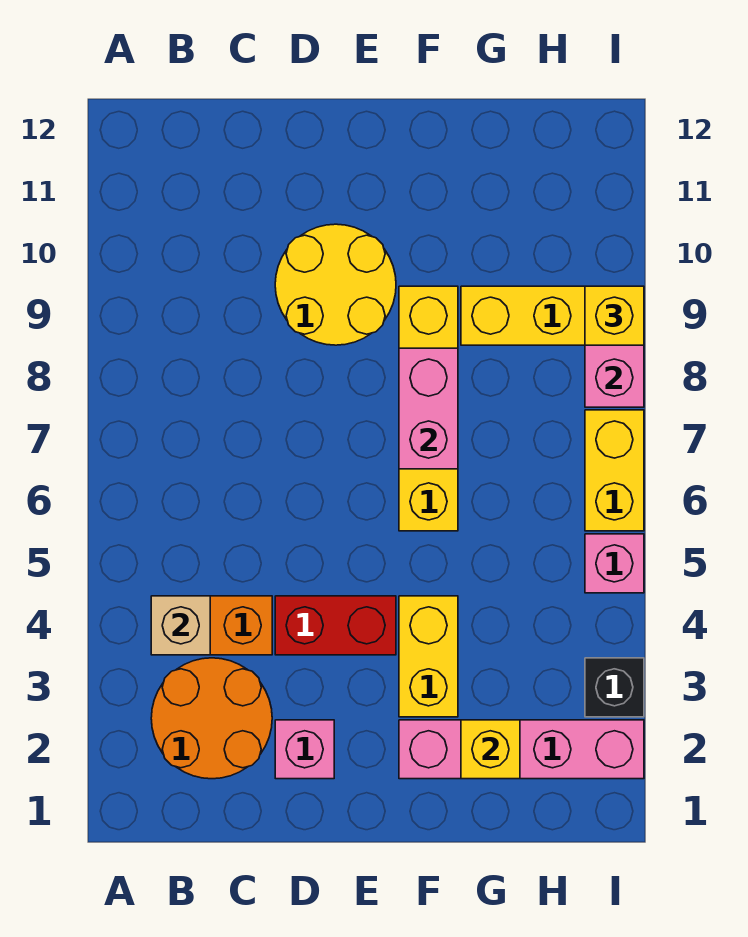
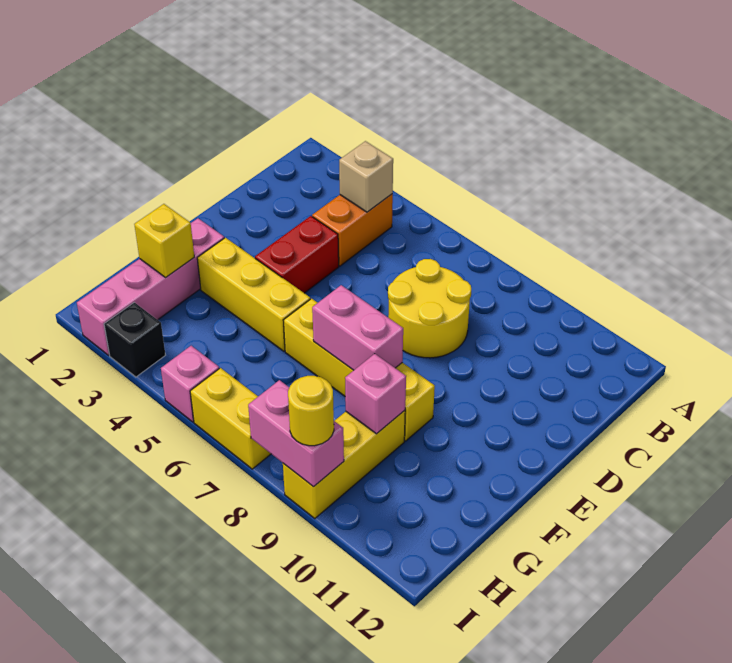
orange round brick B2:C3 level 1 -> none
pink brick D2 level 1 -> pink brick G9 level 2
yellow round brick D9:E10 level 1 -> yellow round brick C7:D8 level 1
yellow brick F3:F4 level 1 -> yellow brick F3:F5 level 1
yellow brick I9 level 3 -> yellow round brick I9 level 3

